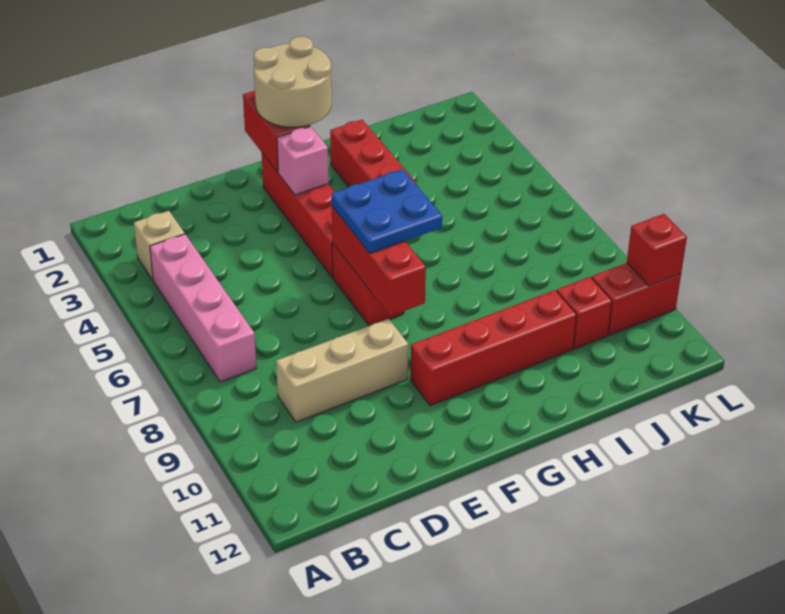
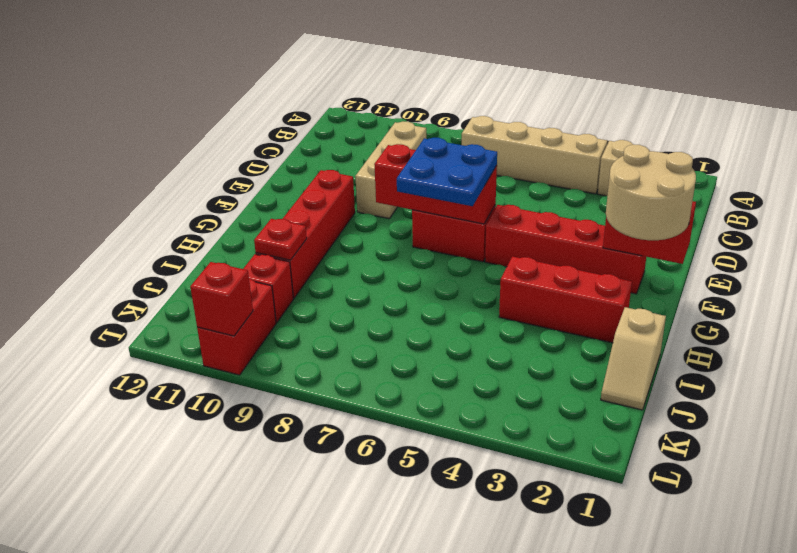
pink brick B4:B7 level 1 -> tan brick B4:B7 level 1
pink brick F3 level 2 -> none
none -> tan slope I1:J1 level 1 top I
none -> red plate I10 level 2

